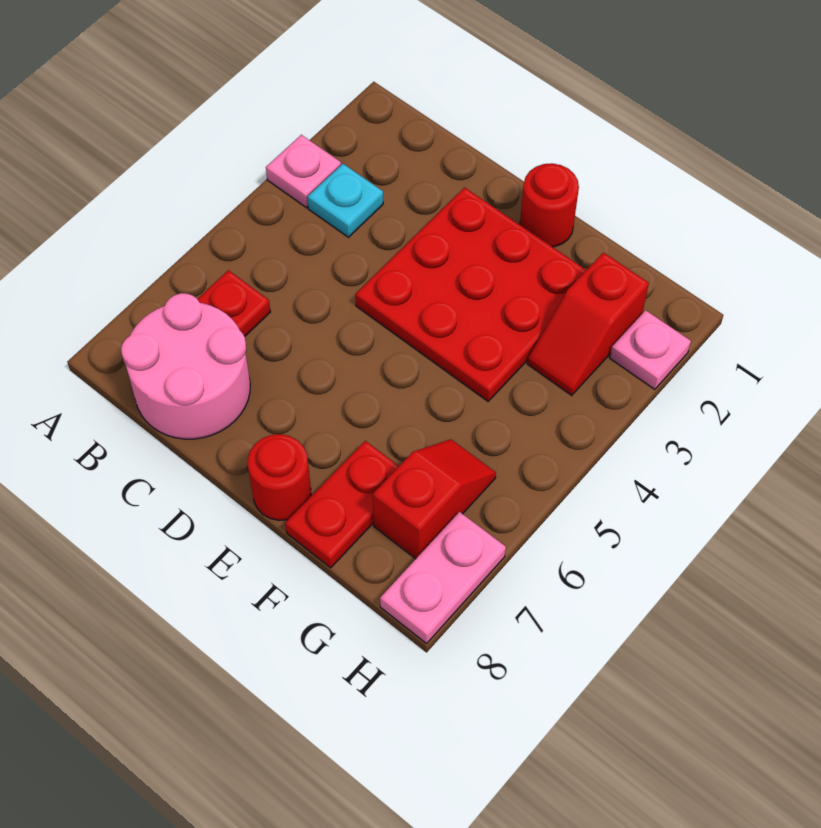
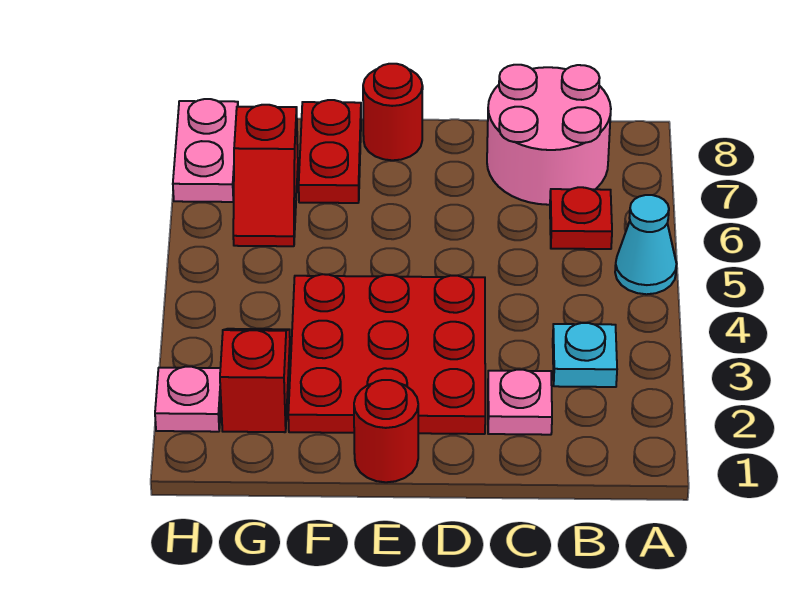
pink plate A3 level 1 -> pink plate C2 level 1
none -> cyan cone A5 level 1

